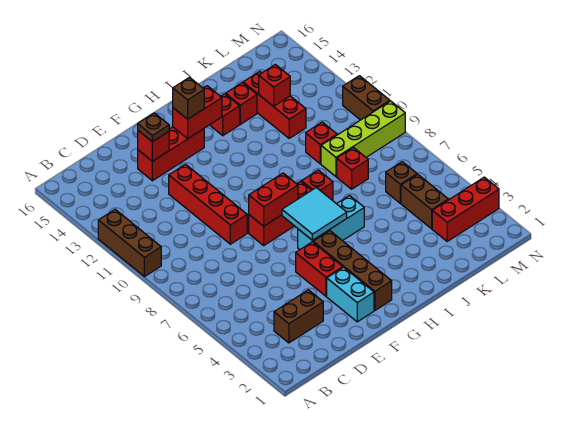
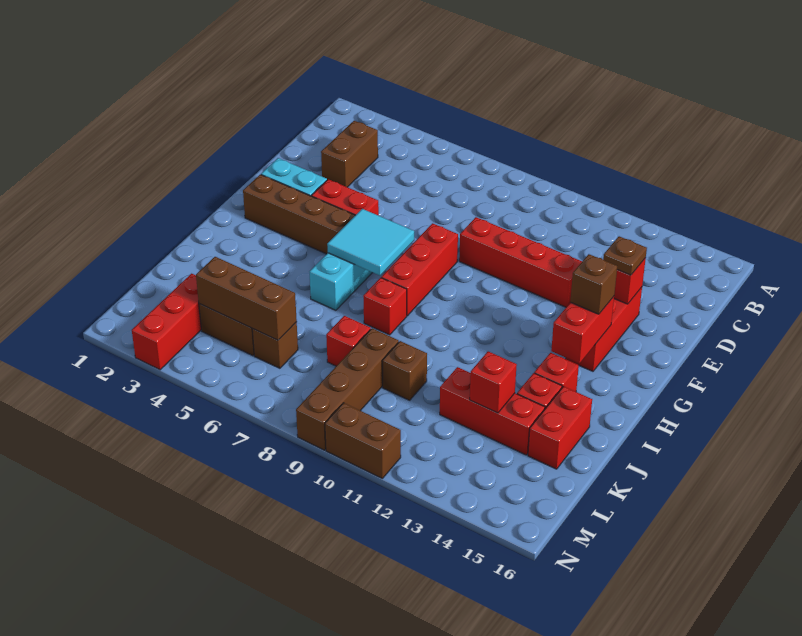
brown brick A10:A12 level 1 -> brown brick L4:L6 level 2
red brick F8:G8 level 2 -> red brick J15:K15 level 1
lime brick K9:N9 level 1 -> brown brick K9:N9 level 1
red brick K10 level 1 -> brown brick K10 level 1

